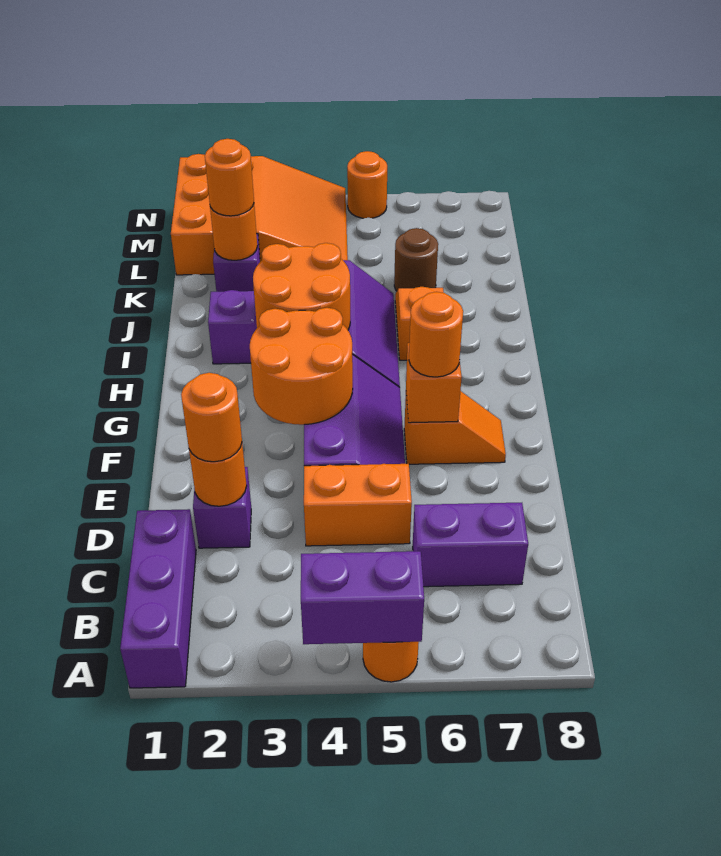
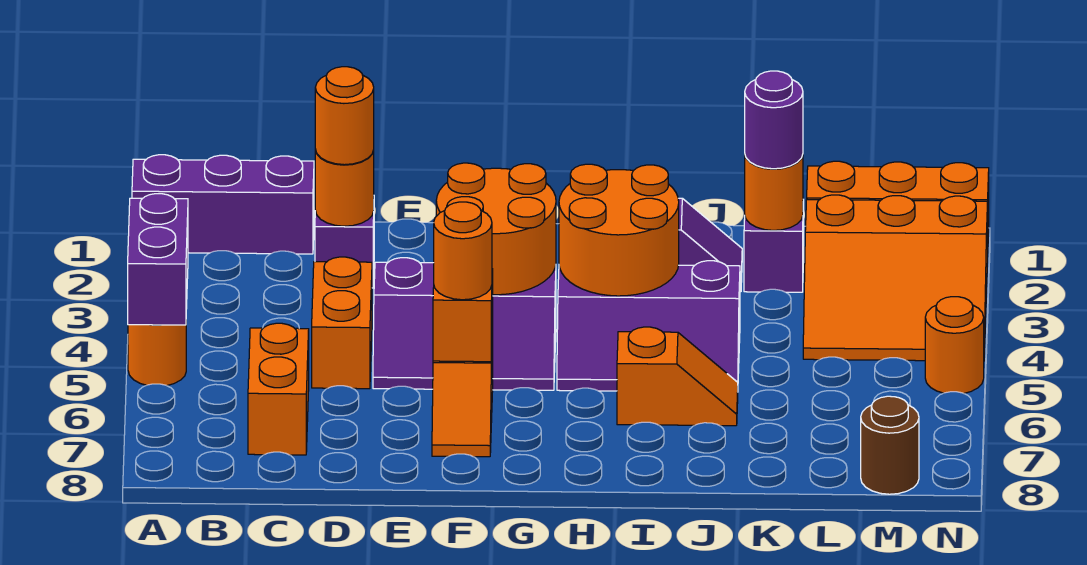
purple brick C6:C7 level 1 -> orange brick C6:C7 level 1
orange round brick K2 level 3 -> purple round brick K2 level 3
brown round brick K6 level 1 -> brown round brick M8 level 1

